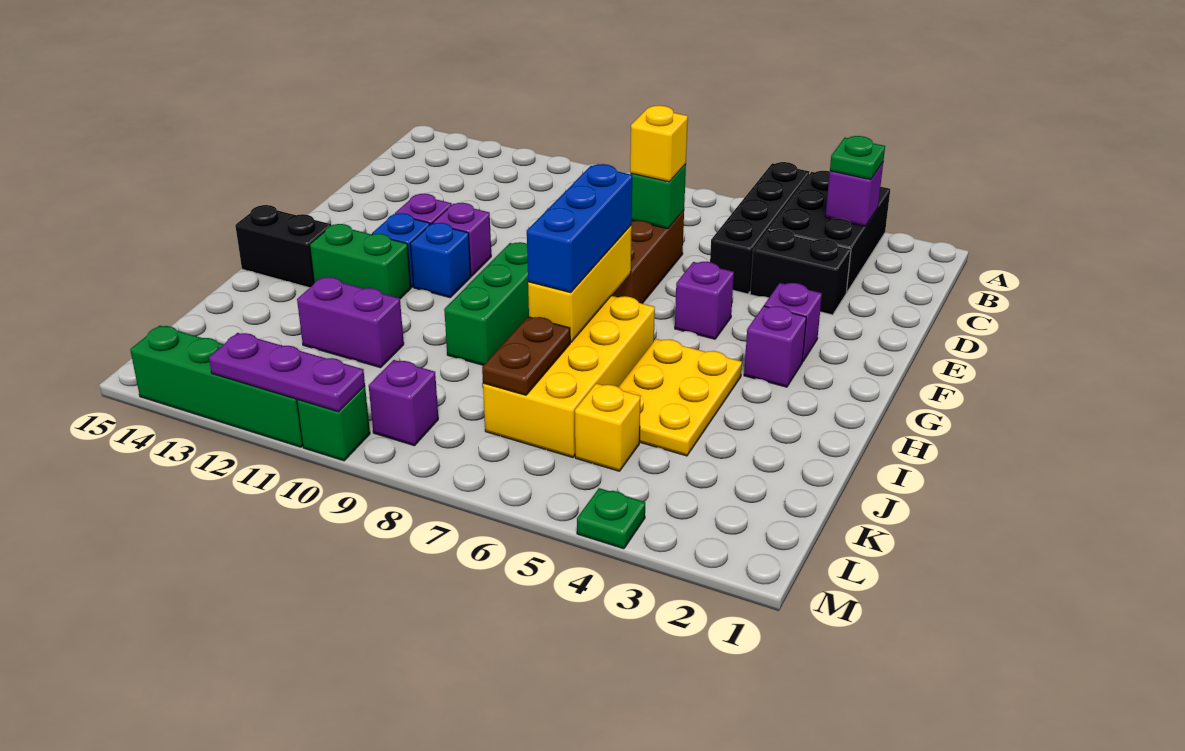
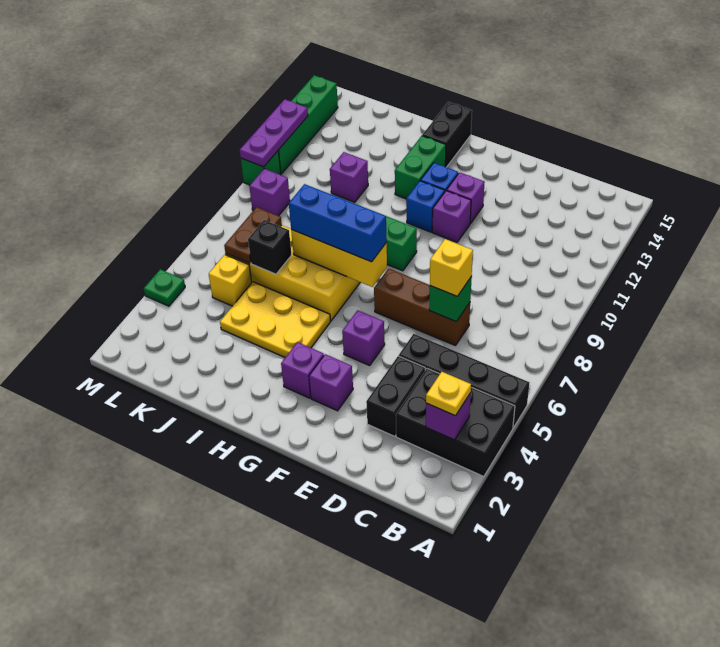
green plate B3 level 3 -> yellow plate B3 level 3
none -> black brick J6 level 2
brown plate J7:K7 level 2 -> brown plate K6:K7 level 2
purple brick J11:J12 level 1 -> purple brick J11 level 1

